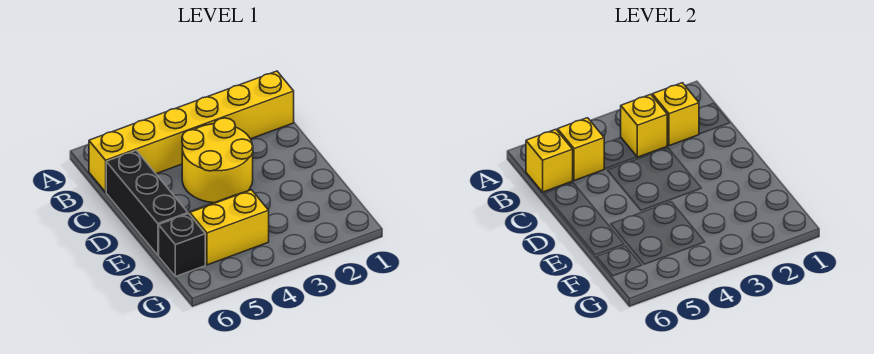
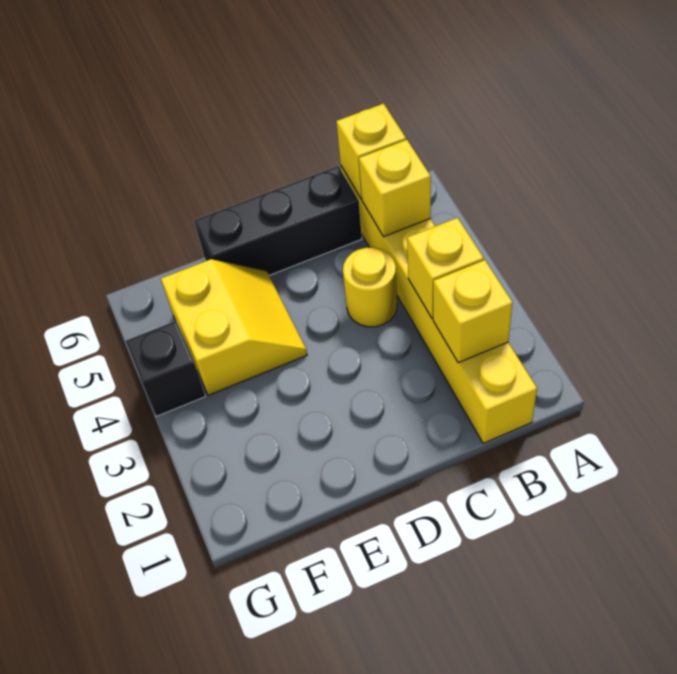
yellow round brick C3:D4 level 1 -> yellow round brick C4 level 1
black brick F6 level 1 -> black brick G4 level 1

